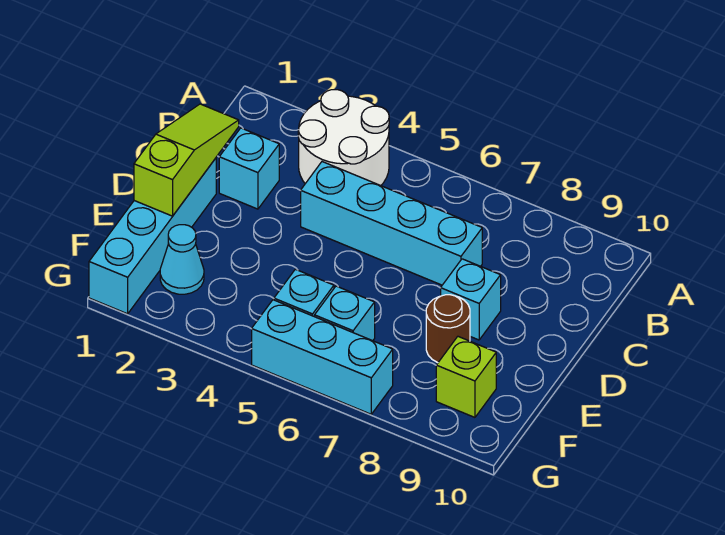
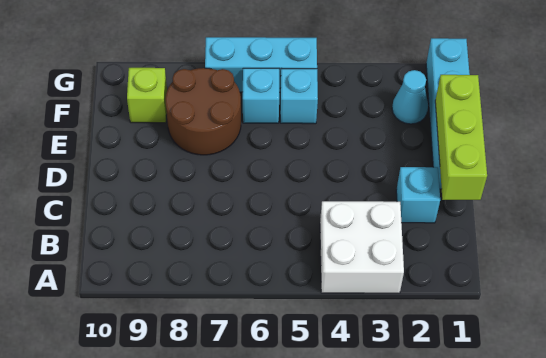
white round brick A3:B4 level 1 -> white brick A3:B4 level 1
lime slope C1:E1 level 2 top E -> lime brick C1:E1 level 2
cyan brick C4:C7 level 1 -> none
cyan brick D8 level 1 -> none
brown round brick E8 level 1 -> brown round brick E7:F8 level 1

